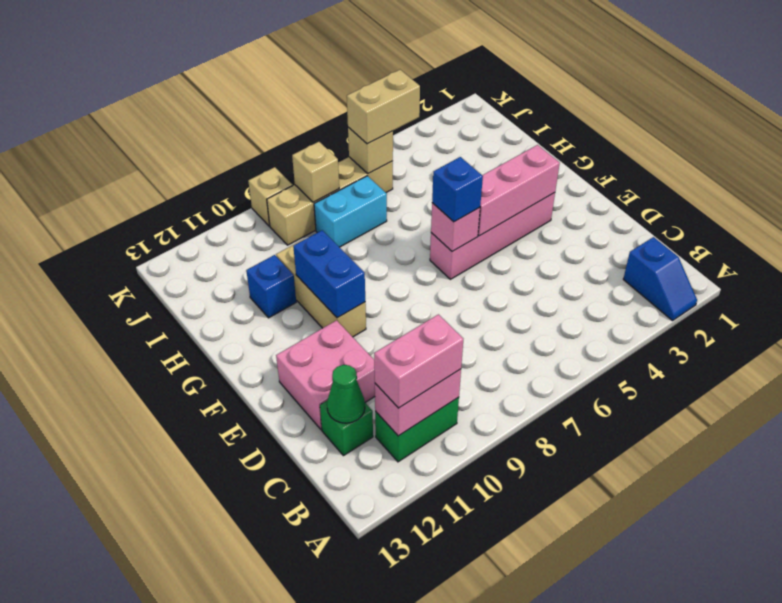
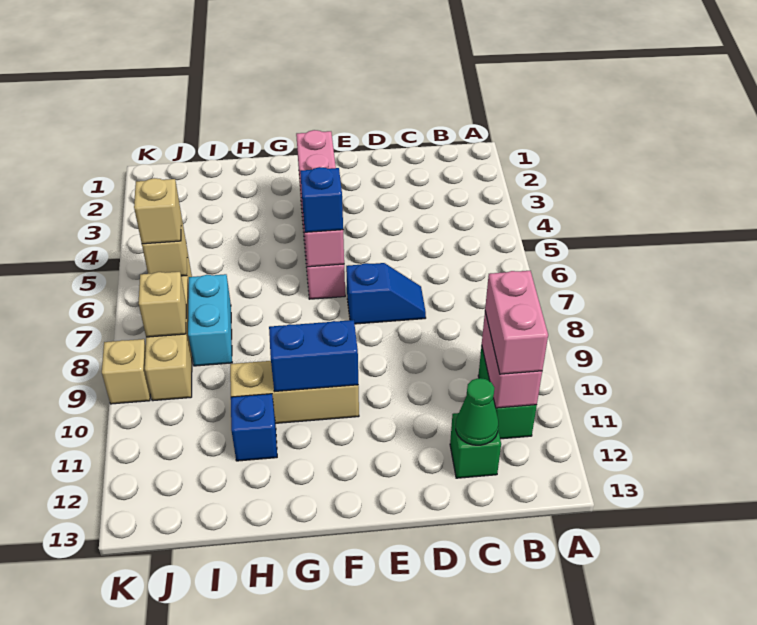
blue slope A2:B2 level 1 top B -> blue slope D7:E7 level 1 top E
pink brick D11:E12 level 1 -> none
tan brick J5:J6 level 3 -> tan brick J6 level 3

